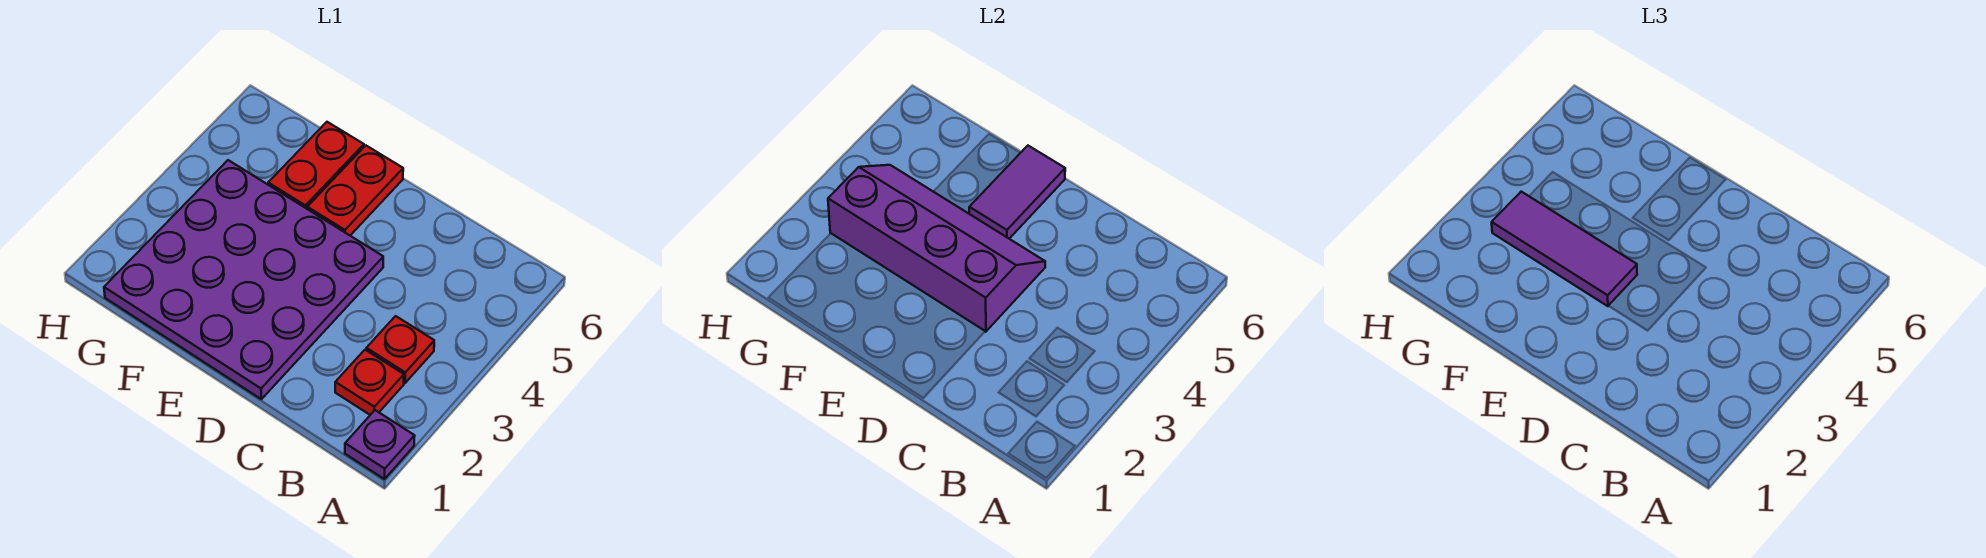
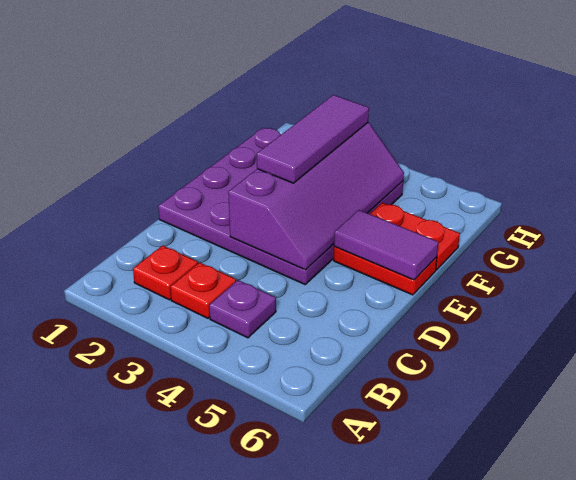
purple plate A1 level 1 -> purple plate B4 level 1

